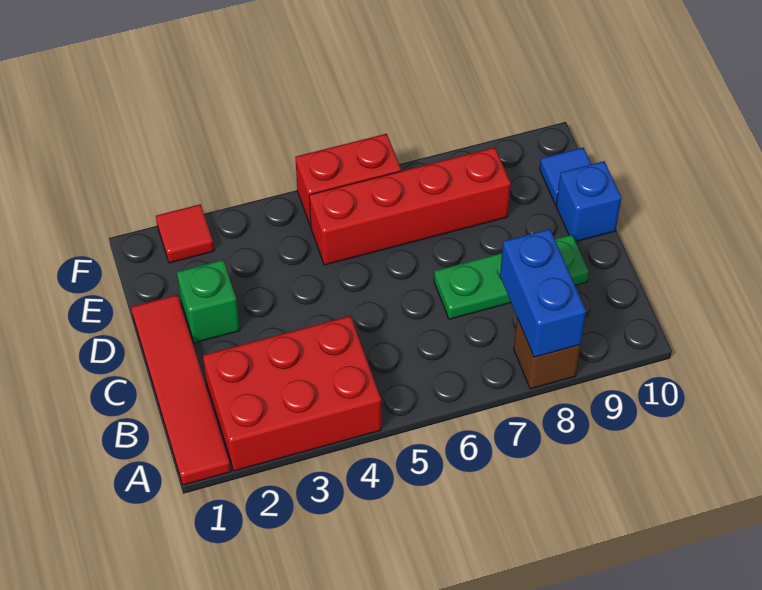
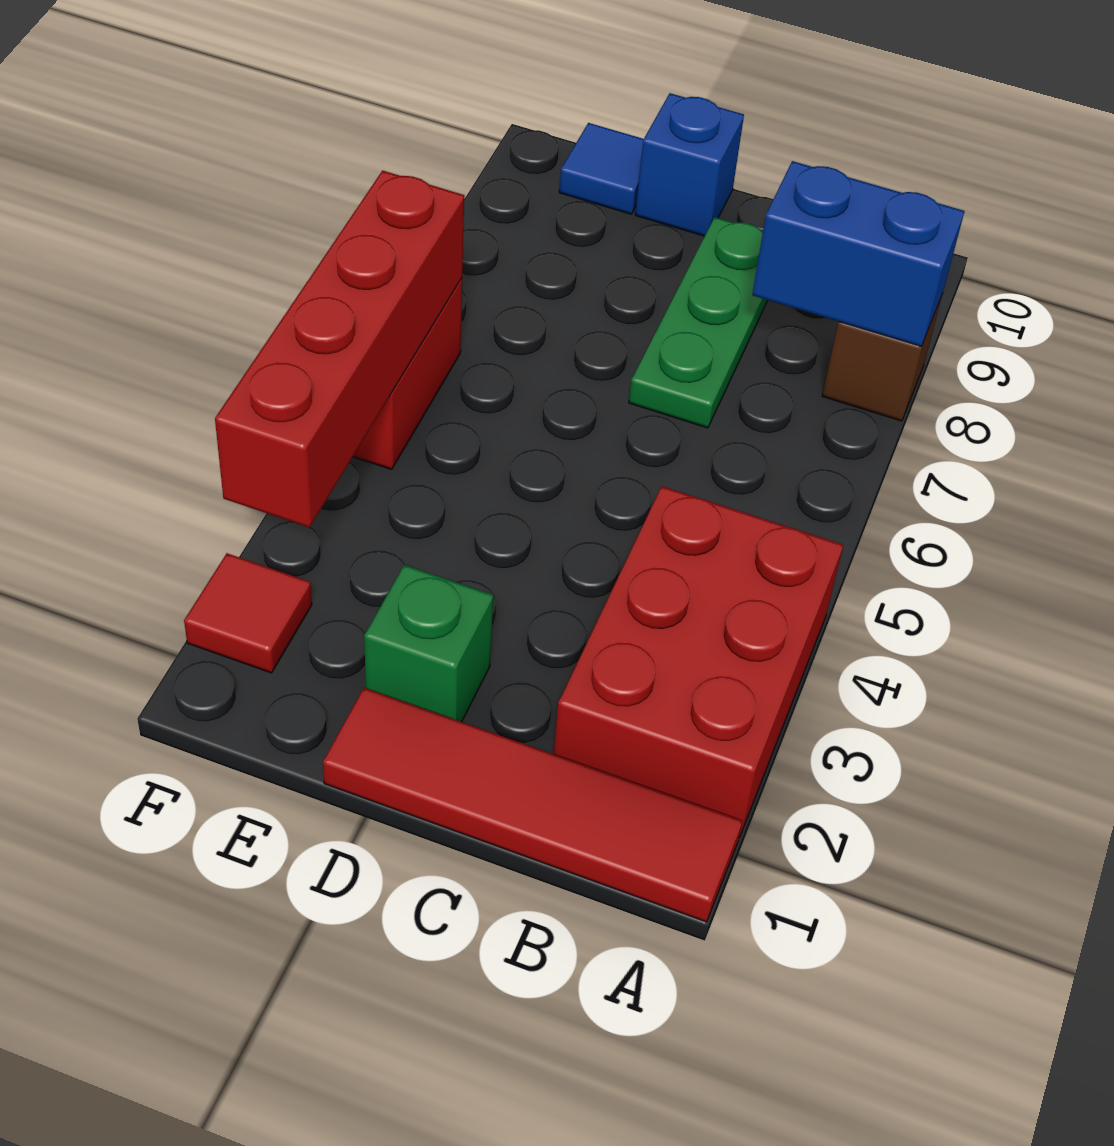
red brick E5:E8 level 1 -> red brick F3:F6 level 2

